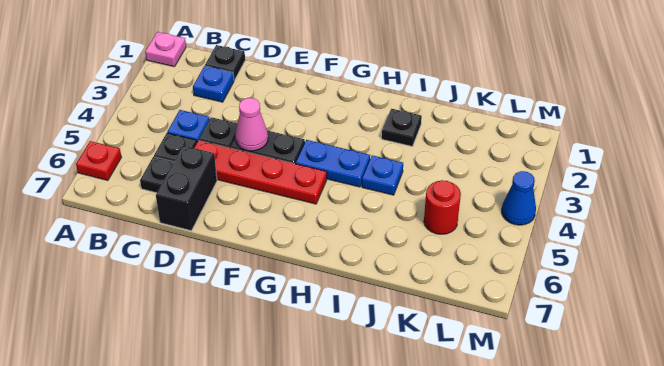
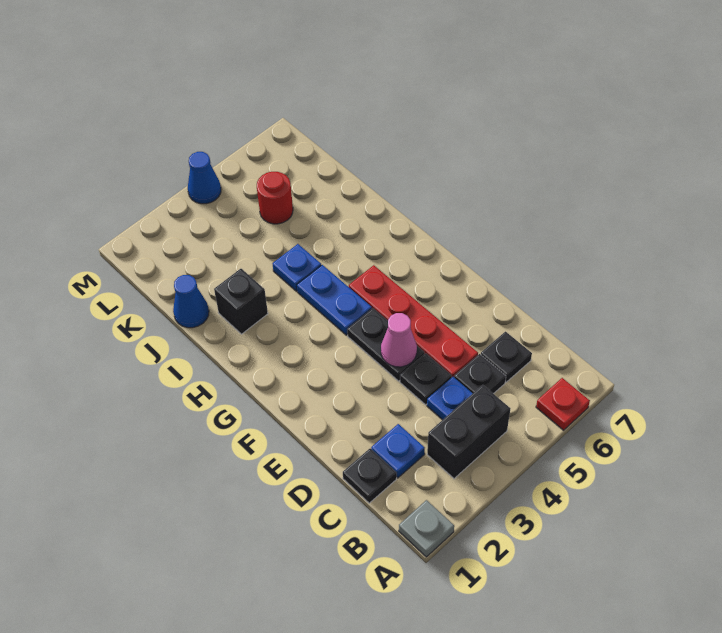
pink plate A1 level 1 -> grey plate A1 level 1
black brick D6:D7 level 1 -> black brick B3:B4 level 1
black plate I2 level 1 -> black brick I2 level 1
none -> blue cone J1 level 1

